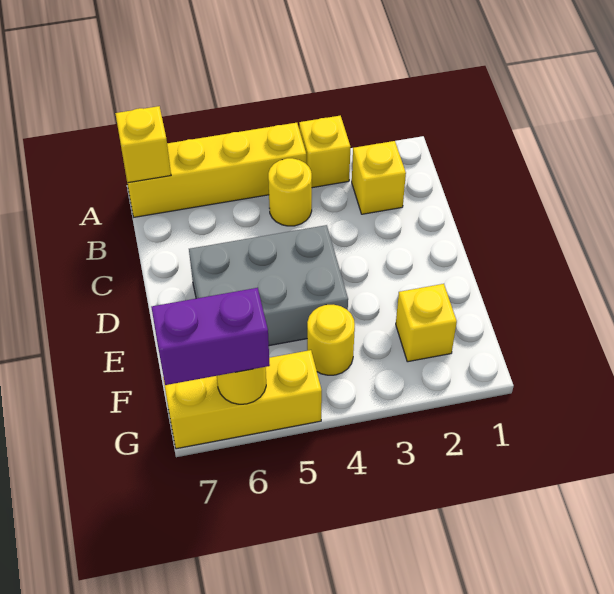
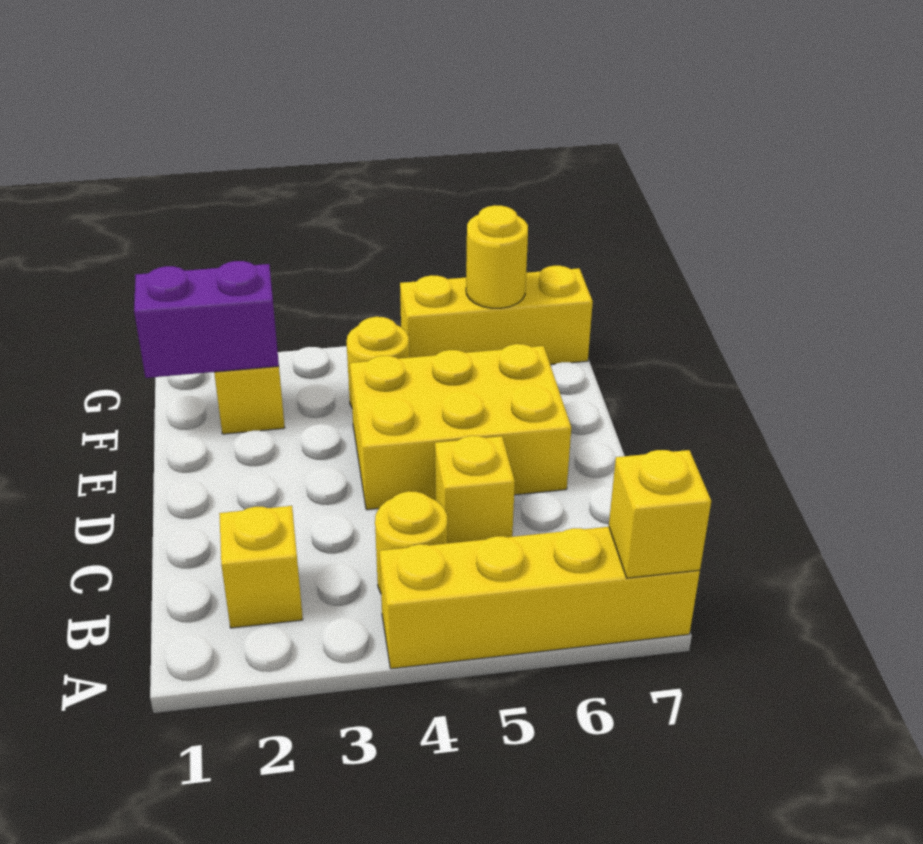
yellow brick A3 level 1 -> yellow brick C5 level 1
grey brick D4:E6 level 1 -> yellow brick D4:E6 level 1
purple brick G6:G7 level 3 -> purple brick F1:F2 level 2

